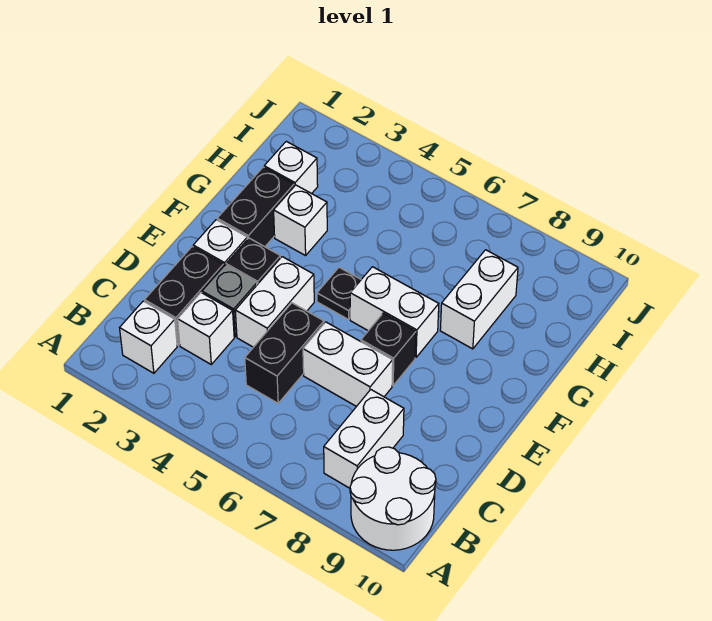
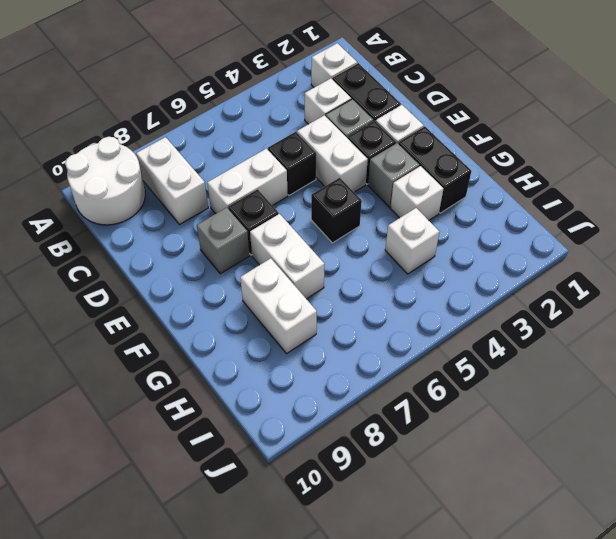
black brick C5:D5 level 1 -> black brick D5 level 1
none -> grey brick E8 level 1
none -> grey brick F3 level 1
black plate F5 level 1 -> black brick F5 level 1
white brick F6:F7 level 1 -> white brick F7:G7 level 1
white brick H2 level 1 -> white brick H4 level 1

